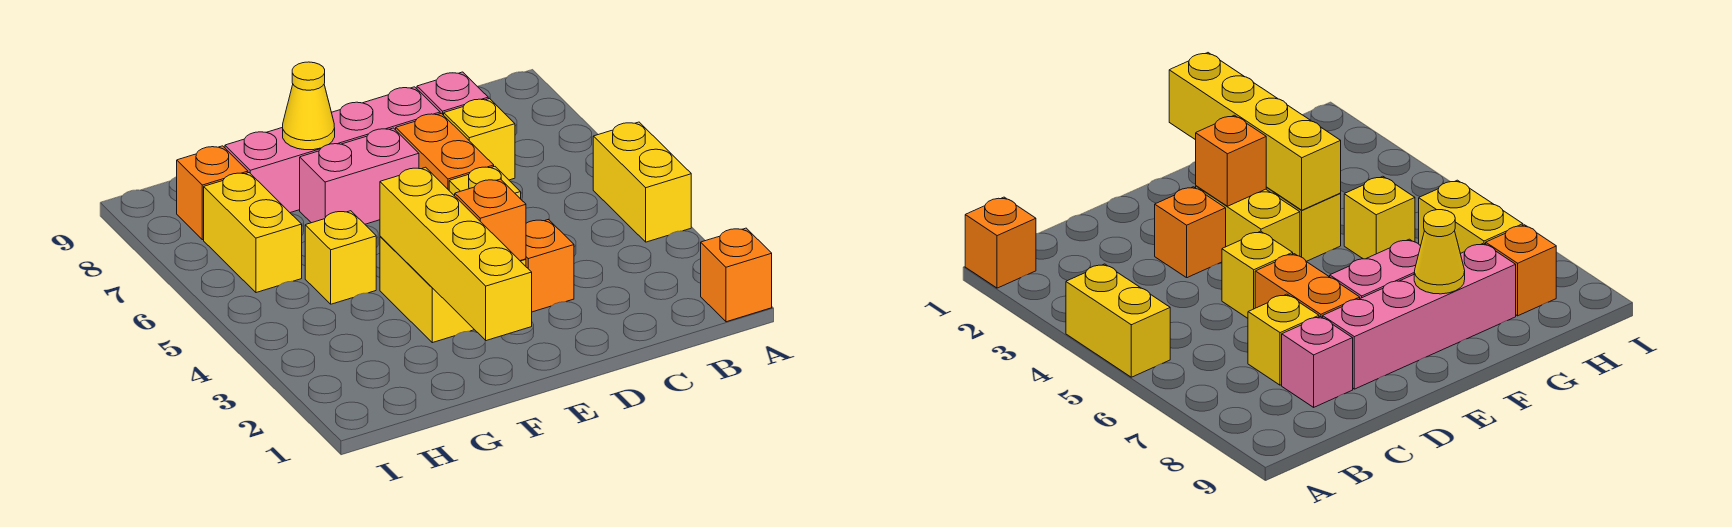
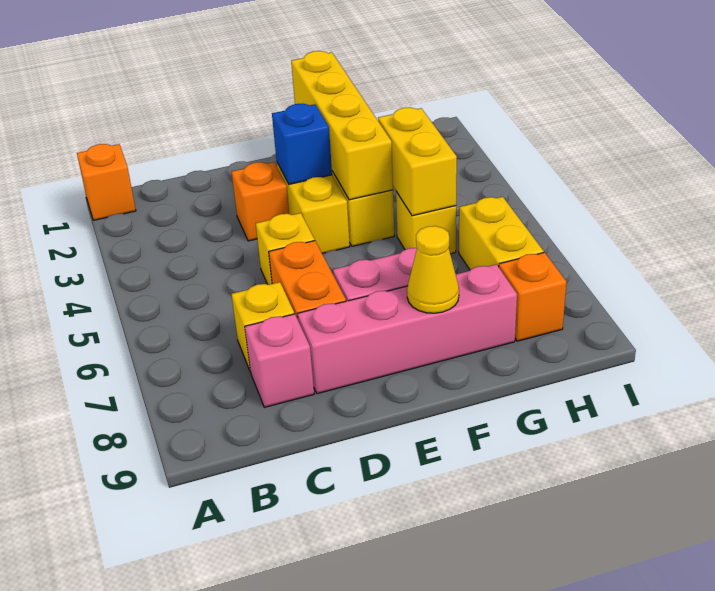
yellow brick A4:A5 level 1 -> yellow brick G4:G5 level 2
orange brick E3 level 2 -> blue brick E3 level 2

